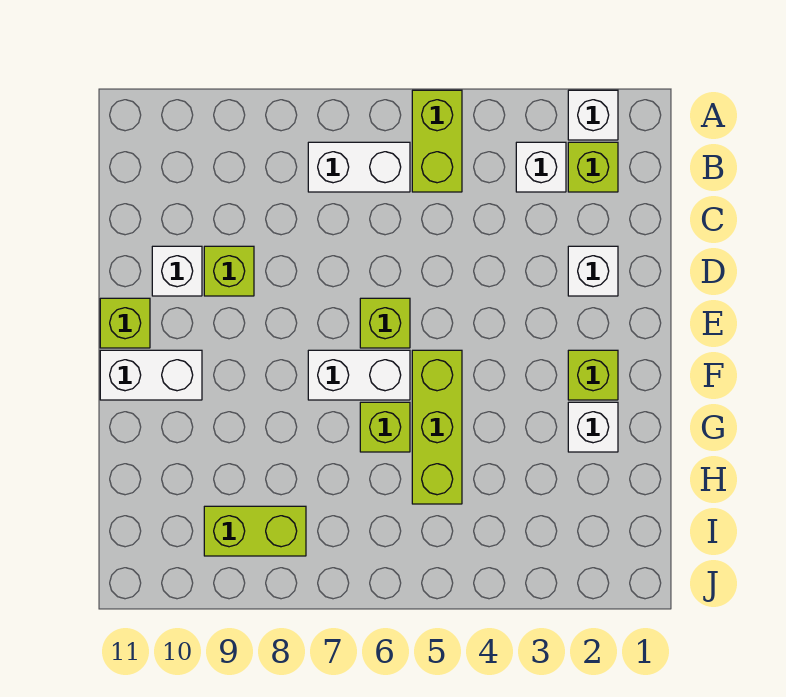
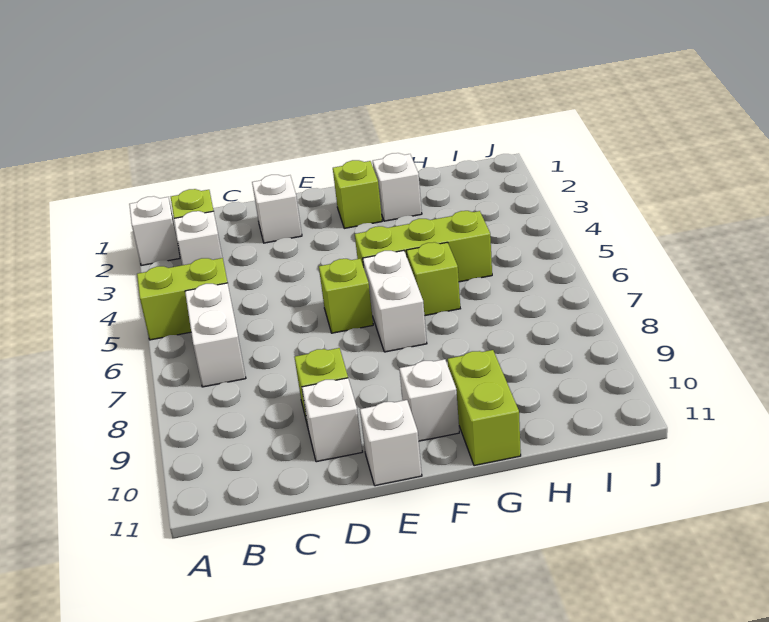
lime brick E11 level 1 -> white brick E11 level 1
white brick F10:F11 level 1 -> white brick F10 level 1
lime brick I8:I9 level 1 -> lime brick G10:G11 level 1

